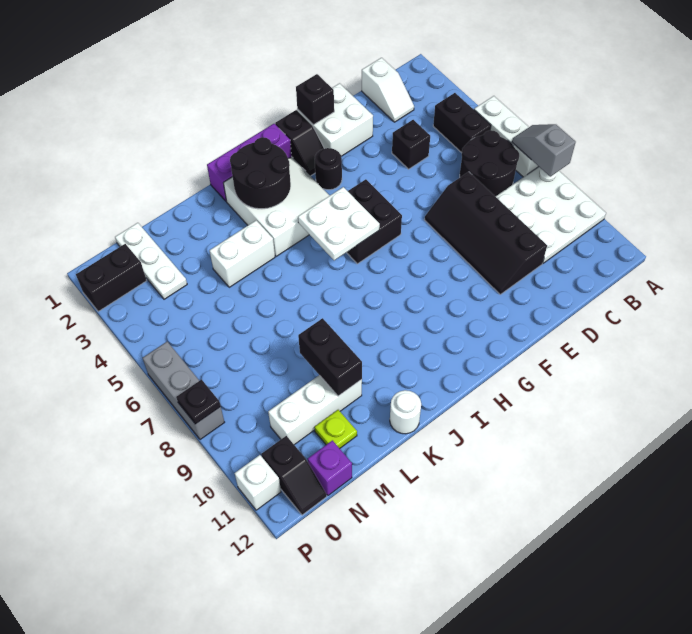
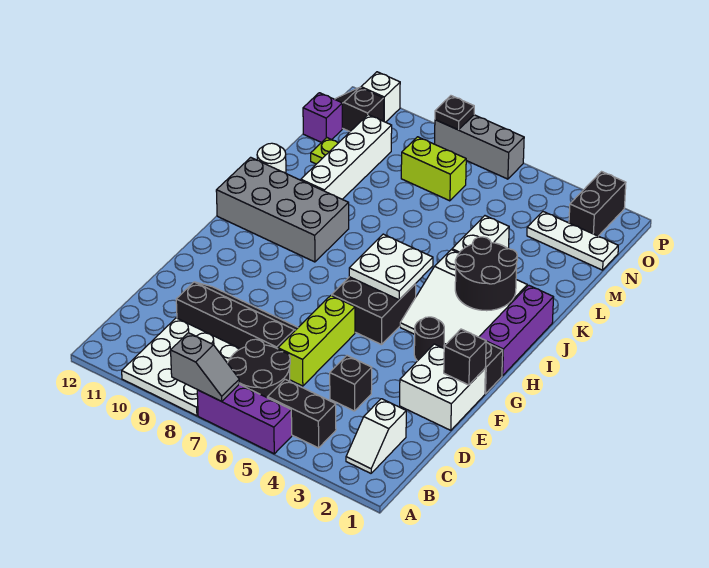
white brick A5:A7 level 1 -> purple brick A5:A7 level 1
white slope C1:C2 level 1 top 1 -> white slope B2:C2 level 1 top C
none -> lime brick D6:F6 level 1
none -> grey brick I9:J12 level 1
black brick L9:L10 level 2 -> none
white brick L10:N10 level 1 -> white brick K10:N10 level 1
none -> lime brick N7:N8 level 1

